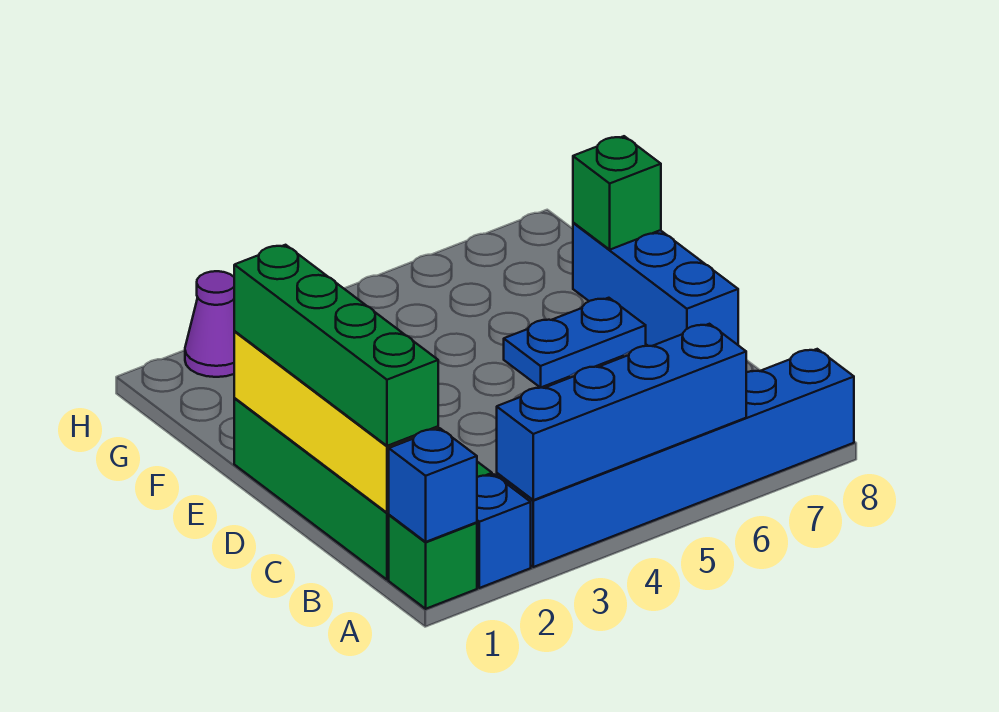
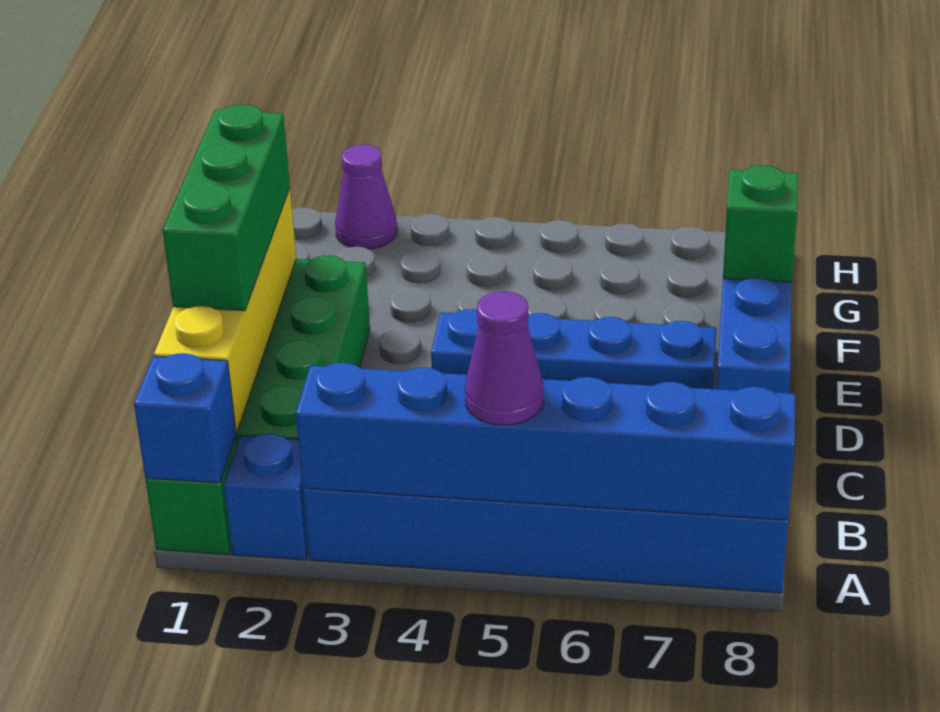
blue brick A3:A6 level 2 -> blue brick A3:A8 level 2
none -> purple cone A5 level 3
green brick B1:E1 level 3 -> green brick C1:E1 level 3
blue plate E6:E7 level 1 -> blue plate E4:E7 level 1

